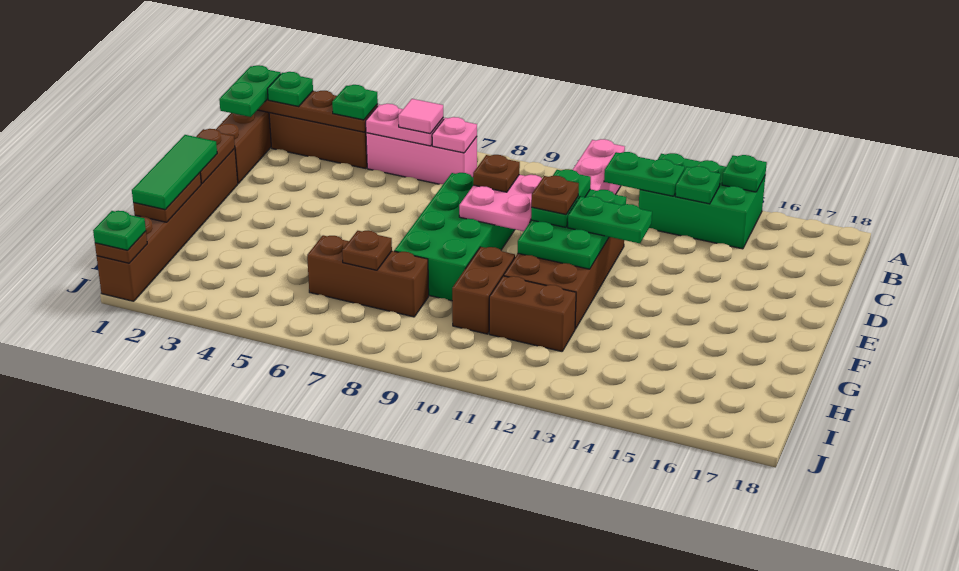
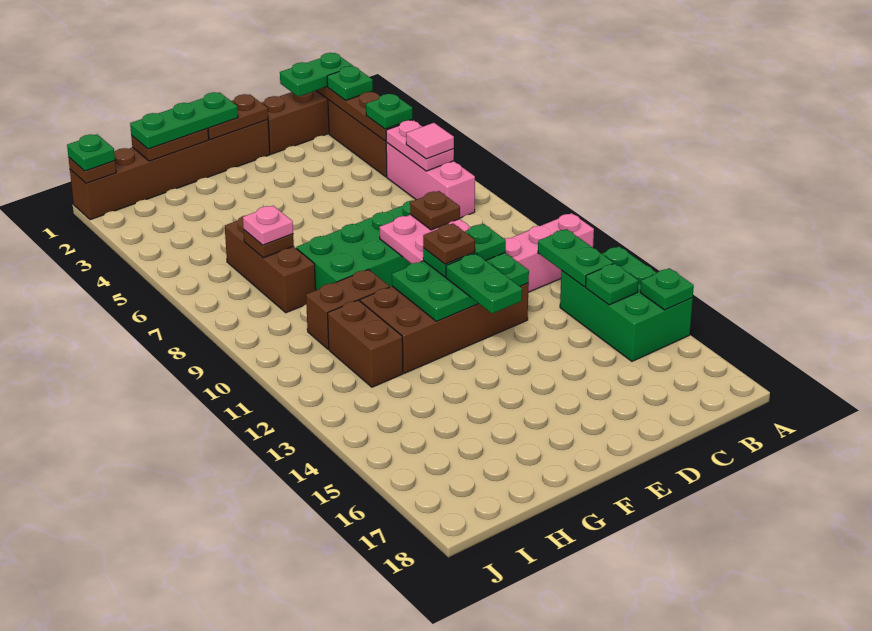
pink plate B7 level 2 -> pink plate H7 level 3
green tile F1:H1 level 3 -> green plate F1:H1 level 3

